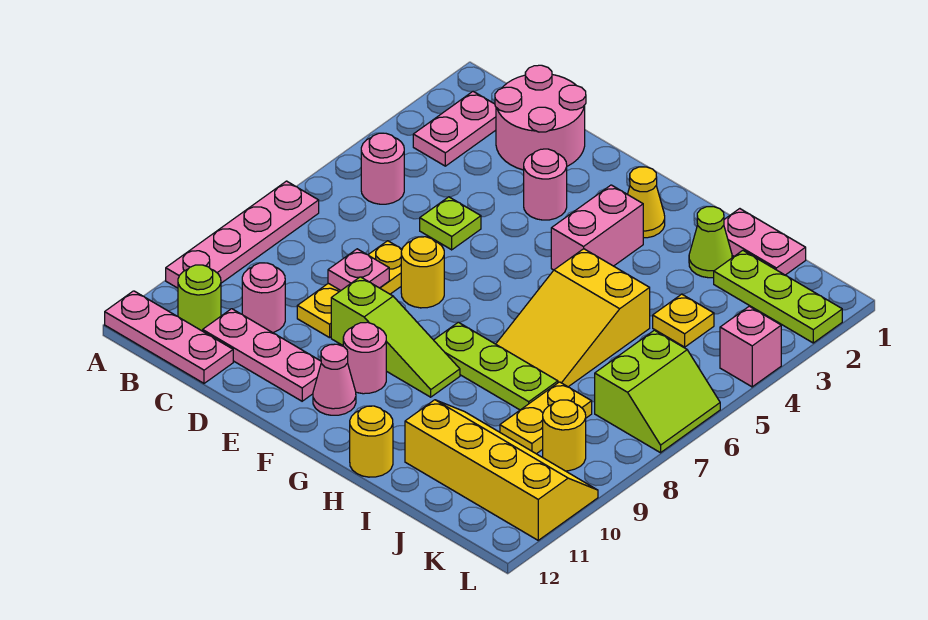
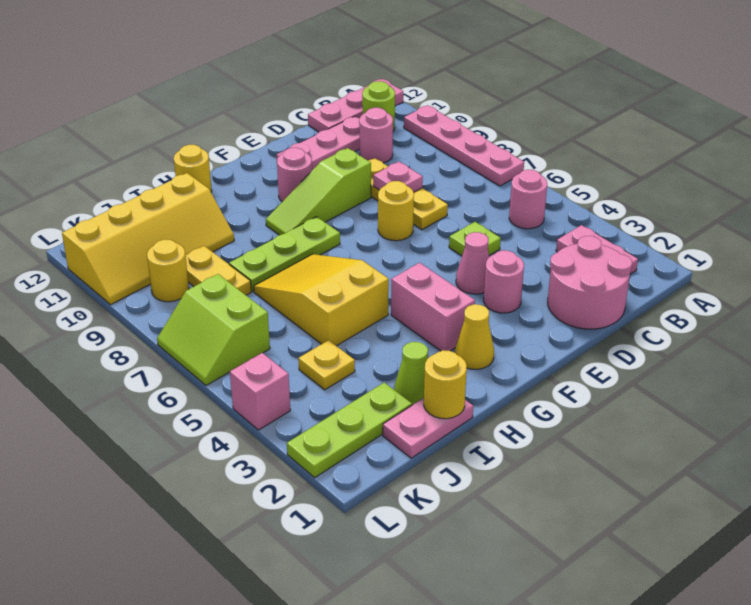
pink cone F11 level 1 -> pink cone E4 level 1
none -> yellow round brick I1 level 2

